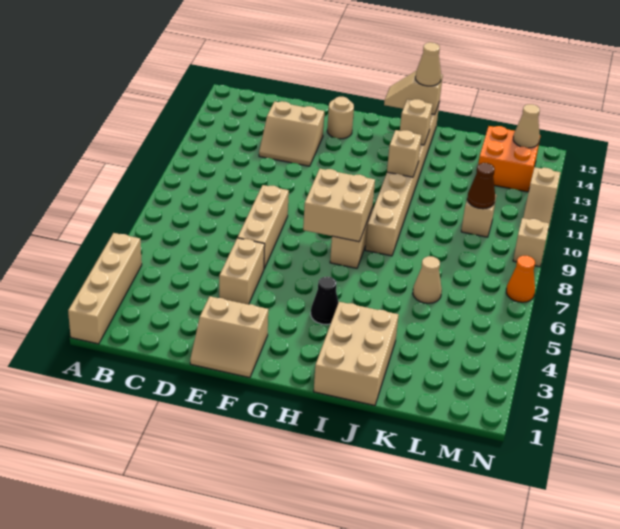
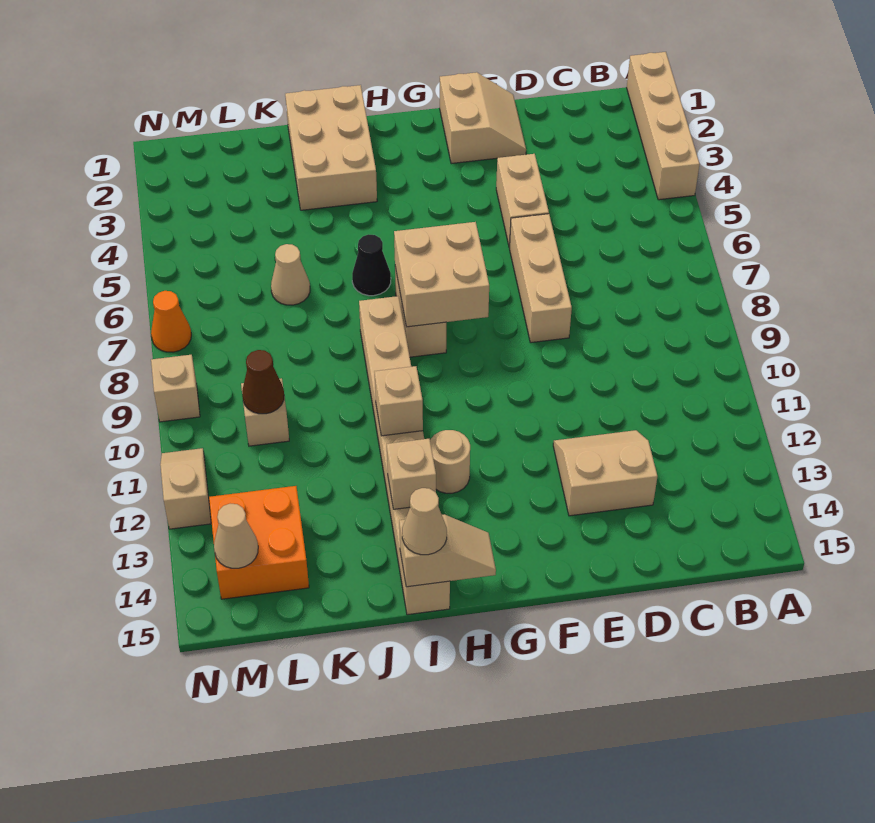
tan slope E1:F2 level 1 top 2 -> tan slope E1:F2 level 1 top F
tan round brick F14 level 1 -> tan round brick H12 level 1
black cone H4 level 1 -> black cone I6 level 1

